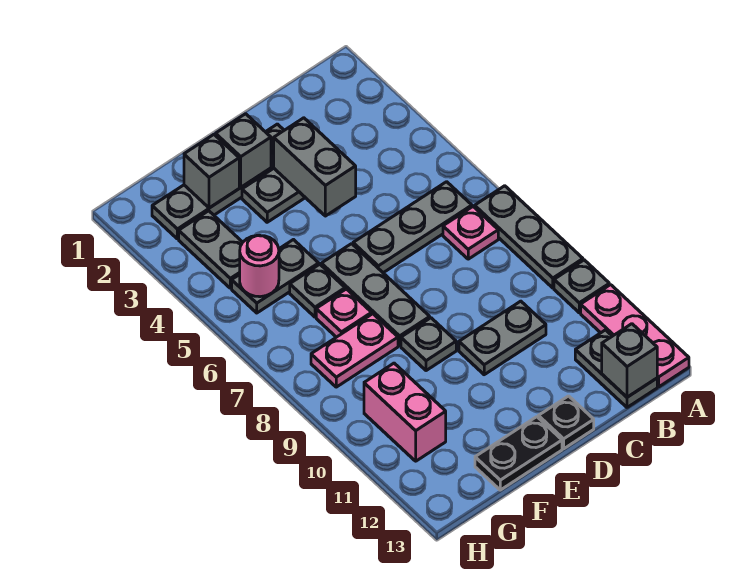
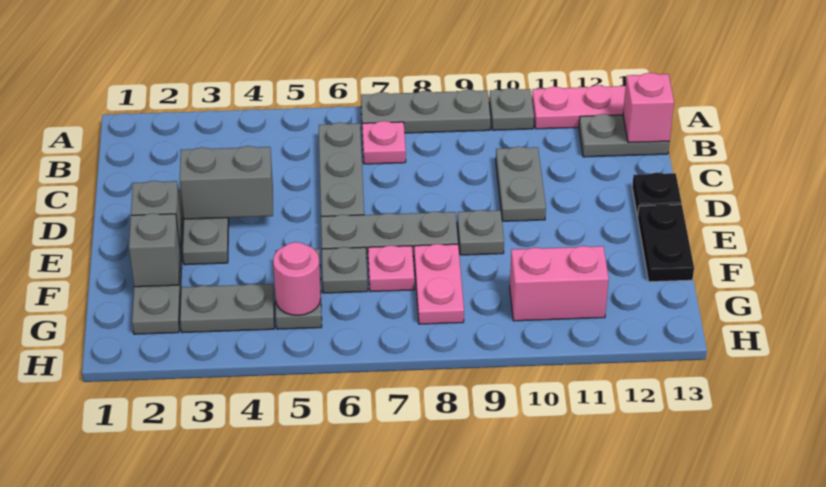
grey brick B13 level 2 -> pink brick B13 level 2

